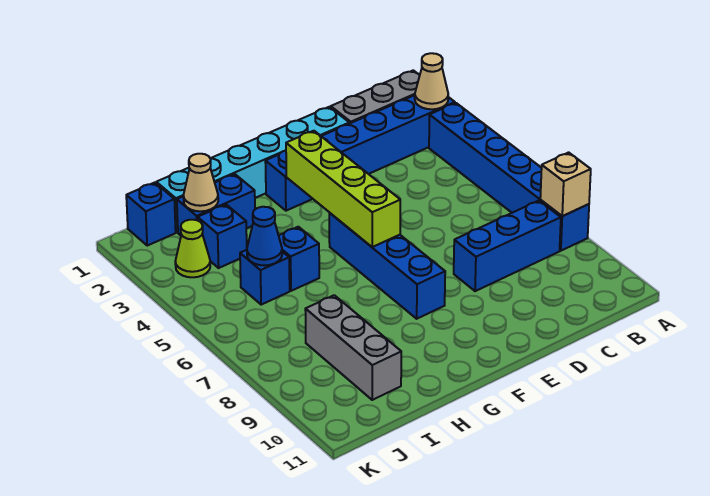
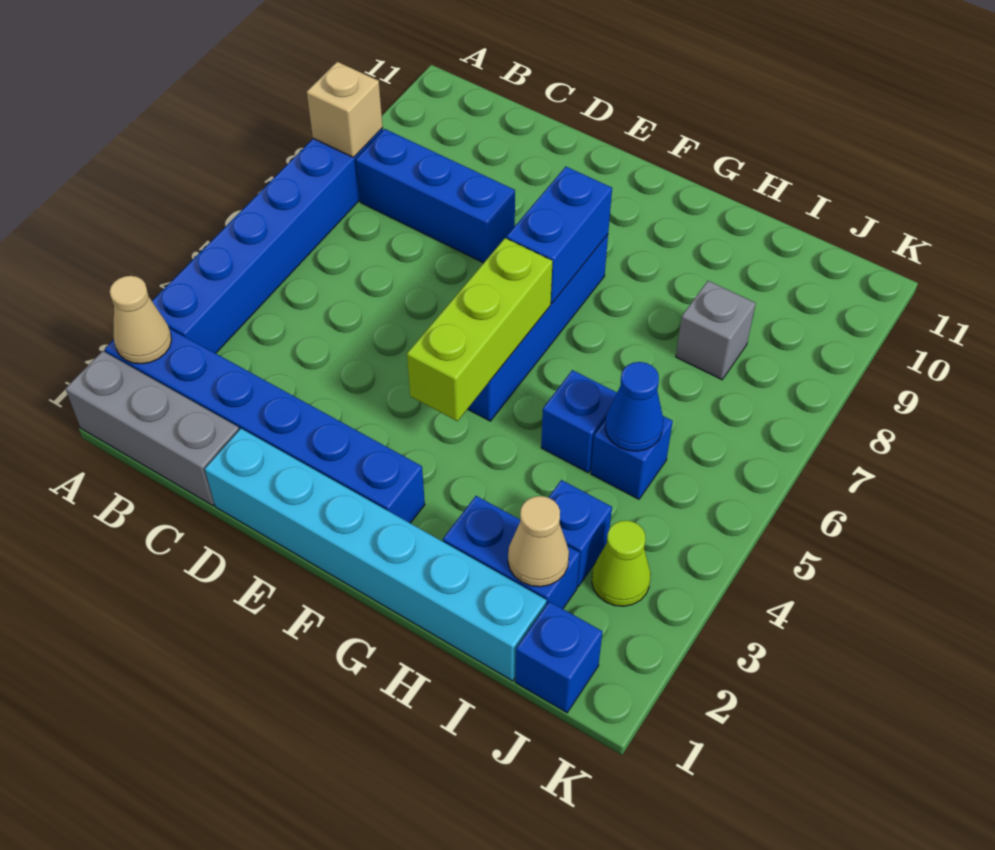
lime brick F3:F6 level 2 -> lime brick F4:F6 level 2
none -> blue brick F7:F8 level 2
grey brick I8:I10 level 1 -> grey brick I8 level 1

